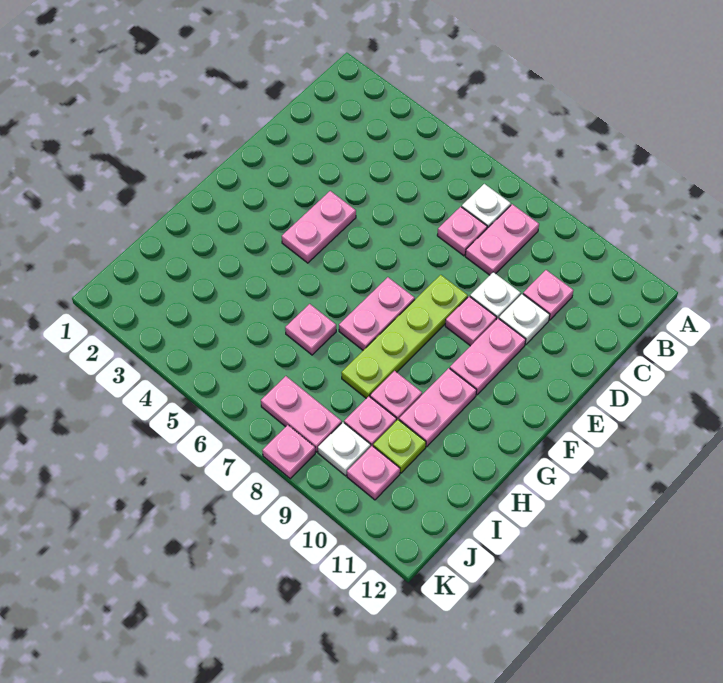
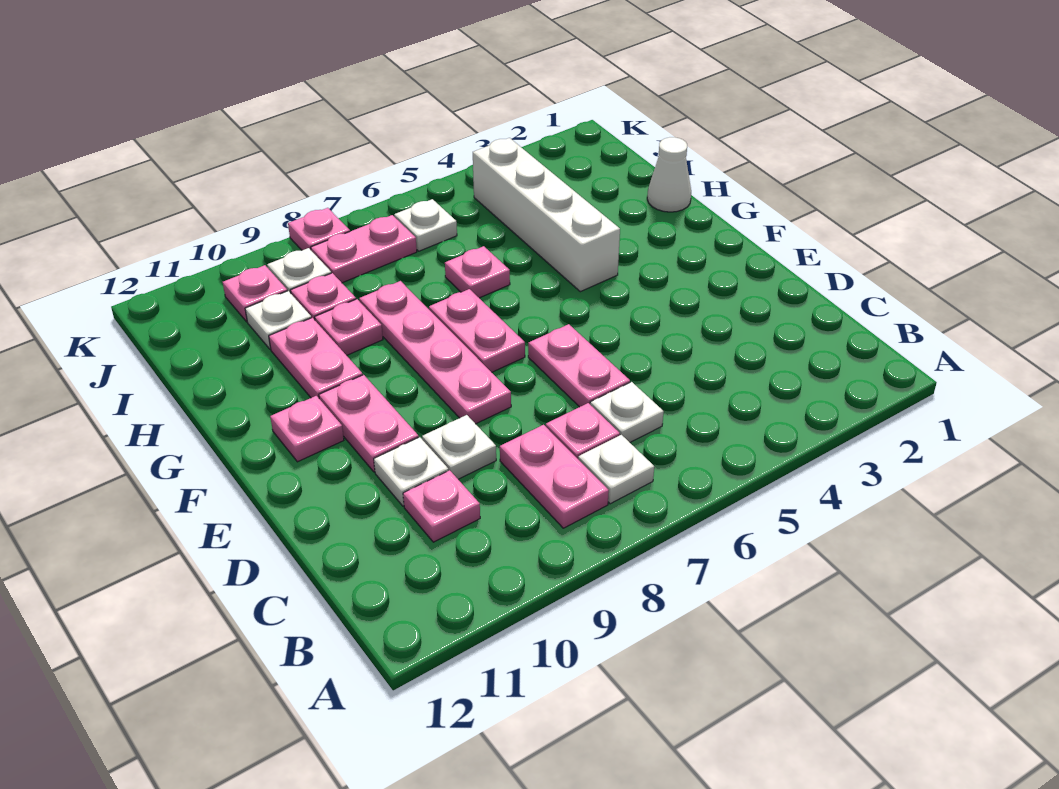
none -> white plate C6 level 1
pink plate E4:F4 level 1 -> pink plate D6:E6 level 1
lime plate E8:H8 level 1 -> pink plate E8:H8 level 1
pink plate E9 level 1 -> pink plate F11 level 1
none -> white brick G4:J4 level 1
none -> white cone H1 level 1
lime plate I10 level 1 -> white plate I10 level 1
none -> white plate J6 level 1

